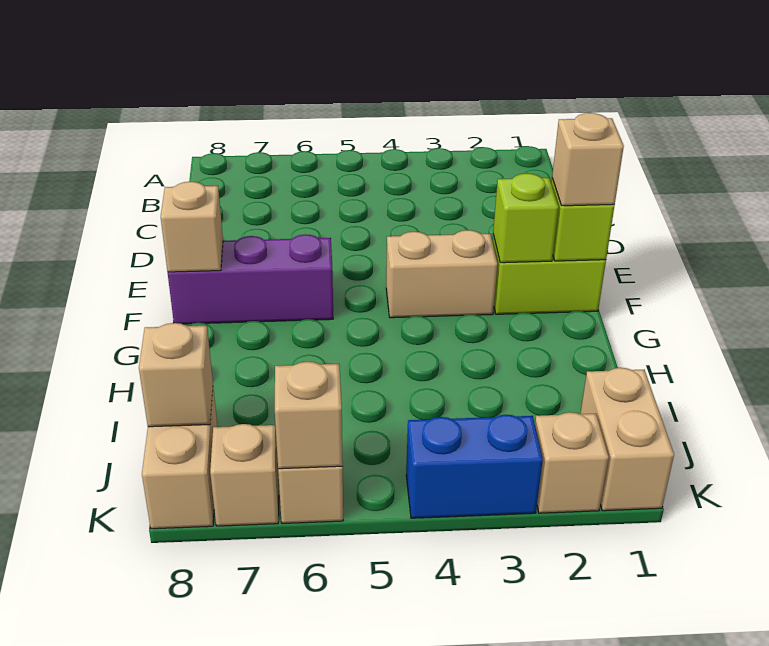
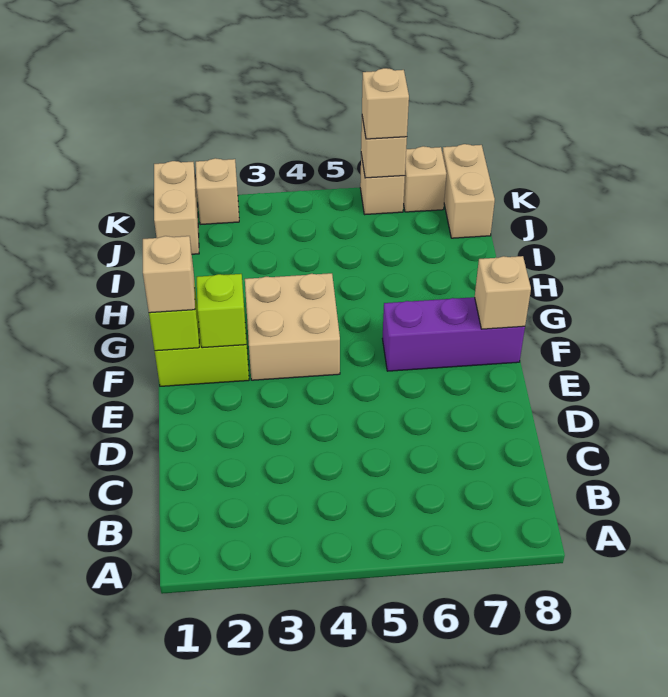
tan brick F3:F4 level 1 -> tan brick F3:G4 level 1
tan brick J8 level 2 -> tan brick K6 level 3
blue brick K3:K4 level 1 -> none

